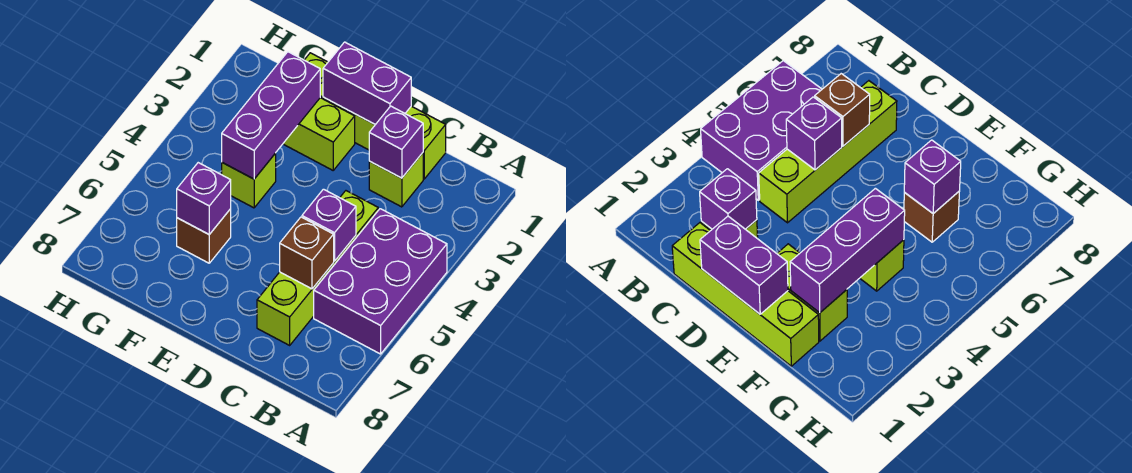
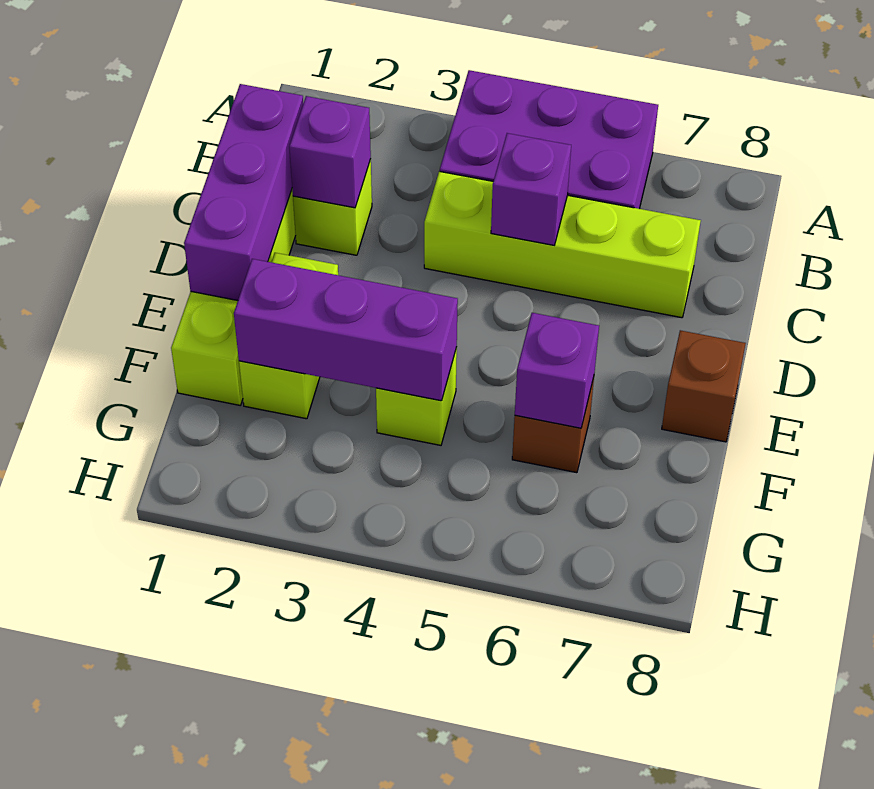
brown brick C6 level 2 -> brown brick E8 level 1
purple brick D1:E1 level 2 -> purple brick C1:E1 level 2

